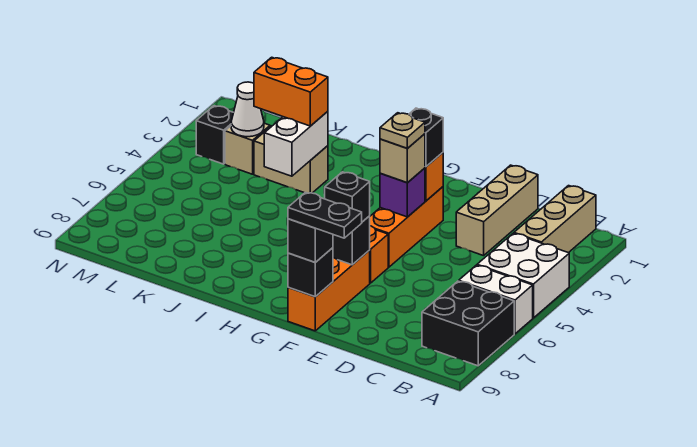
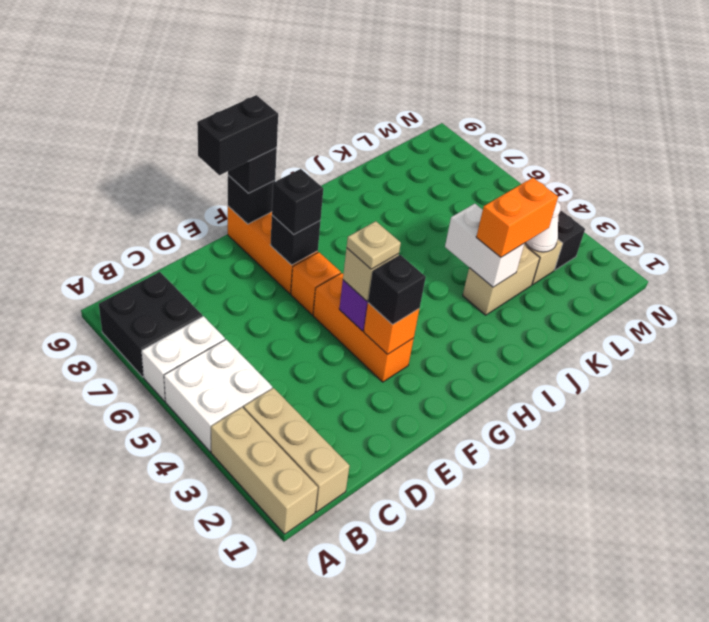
tan brick D1:D3 level 1 -> tan brick A1:A3 level 1
black plate E9:F9 level 4 -> black brick E9:F9 level 4

